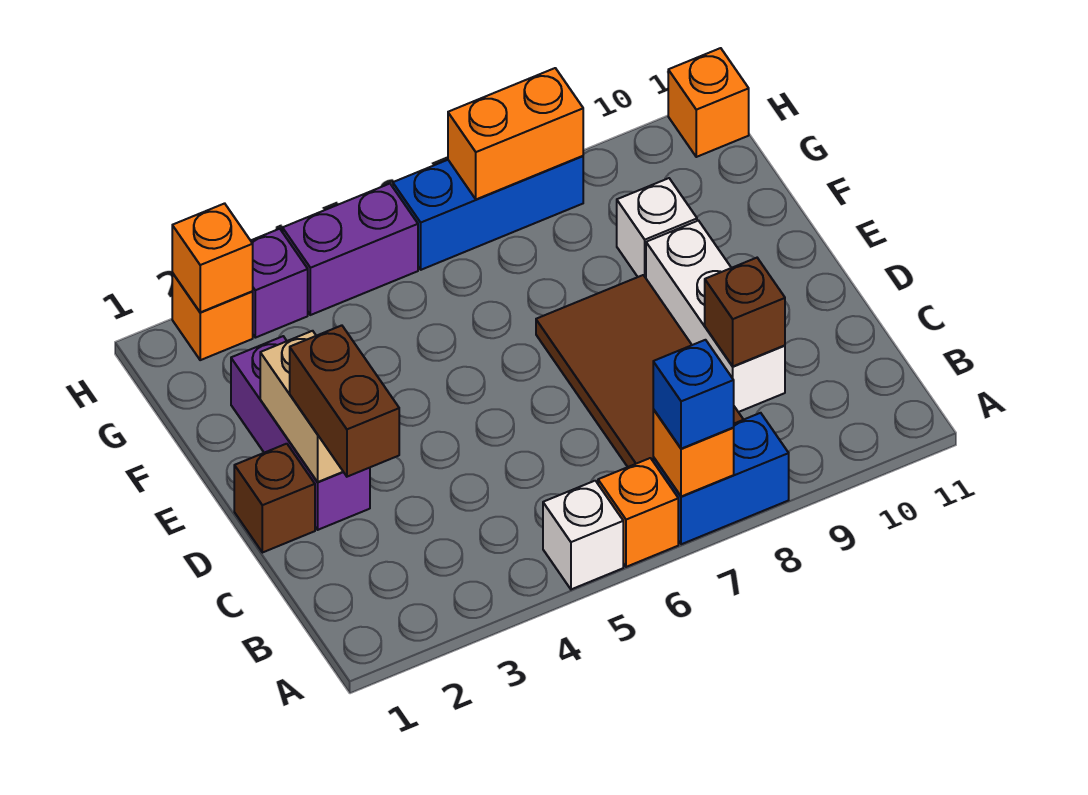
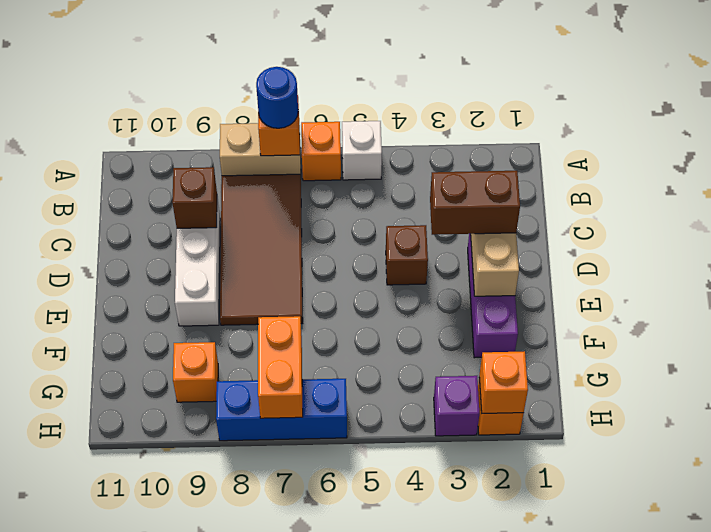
blue brick A7:A8 level 1 -> tan brick A7:A8 level 1
blue brick A7 level 3 -> blue round brick A7 level 3
brown brick C2:D2 level 3 -> brown brick D2:D3 level 3
brown brick D1 level 1 -> brown brick D4 level 1
white brick F9 level 1 -> none
purple brick H4:H5 level 1 -> none
orange brick H7:H8 level 2 -> orange brick G7:H7 level 2
orange brick H11 level 1 -> orange brick G9 level 1

